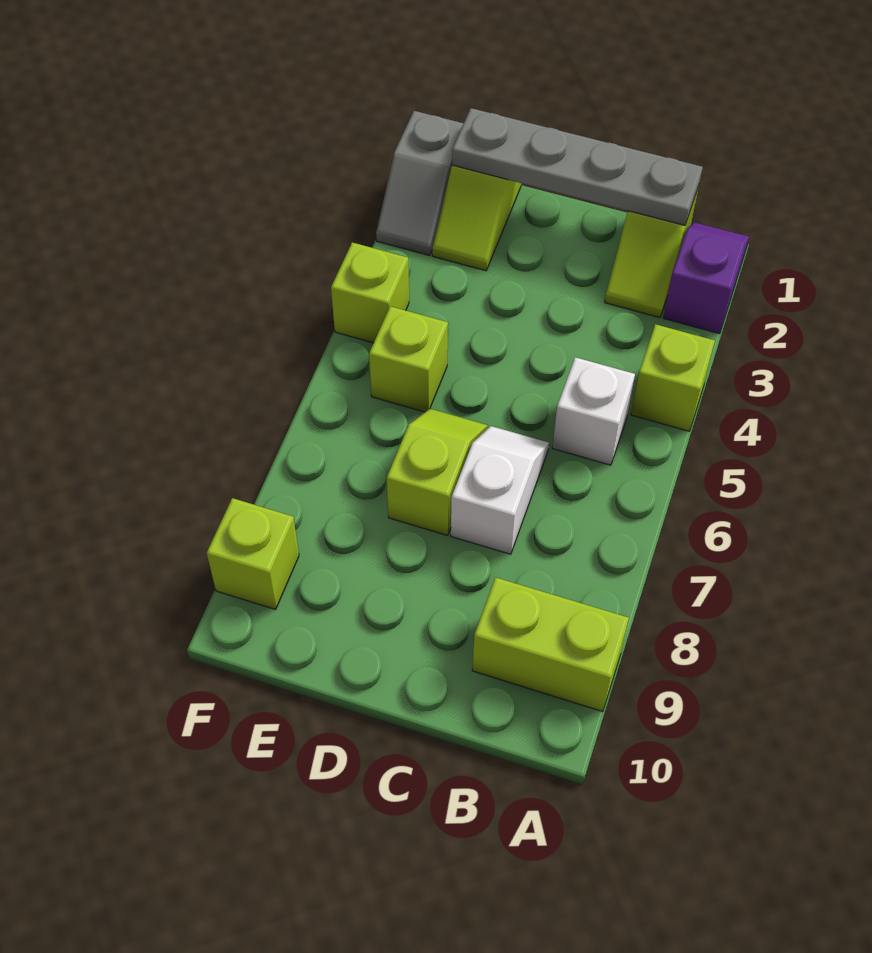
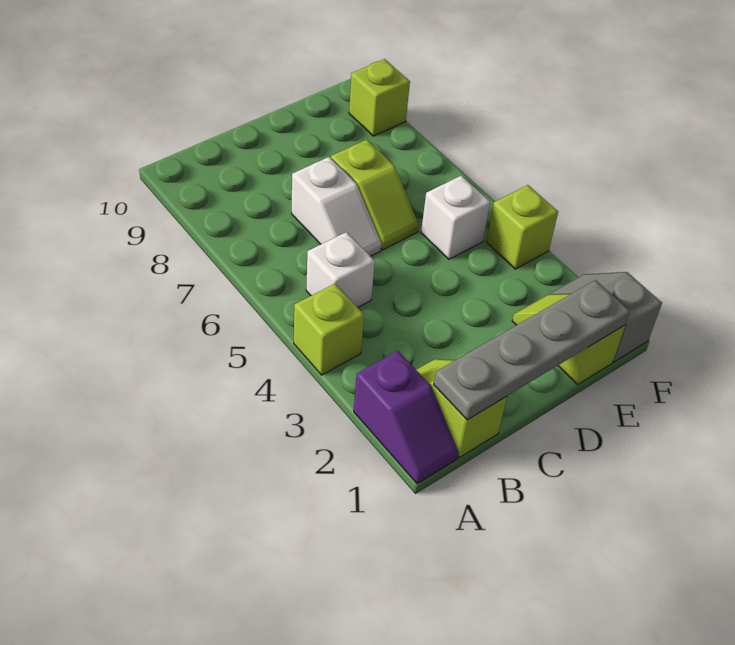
lime brick A9:B9 level 1 -> none
lime brick E5 level 1 -> white brick E5 level 1

